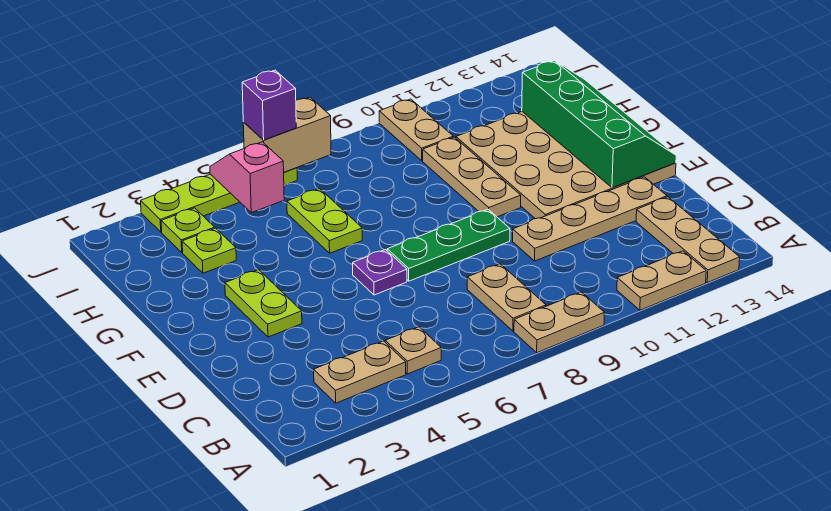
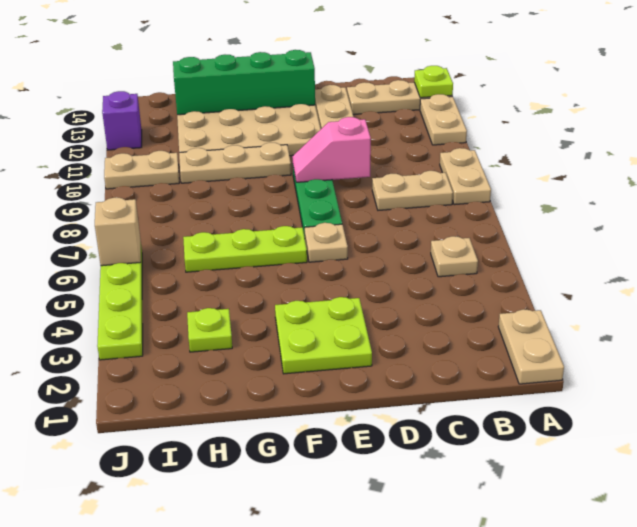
tan plate B3:B4 level 1 -> tan plate A1:A2 level 1
lime plate E3:F3 level 1 -> lime plate E2:F3 level 1
purple plate E6 level 1 -> tan plate E6 level 1
lime plate G6:H6 level 1 -> lime plate F6:H6 level 1
lime plate I3 level 1 -> lime plate A13 level 2
pink slope I5:J5 level 2 top I -> pink slope D9:E9 level 2 top D
tan brick J6:J7 level 2 -> tan brick J6 level 2
purple brick J6 level 3 -> purple brick J12 level 1

